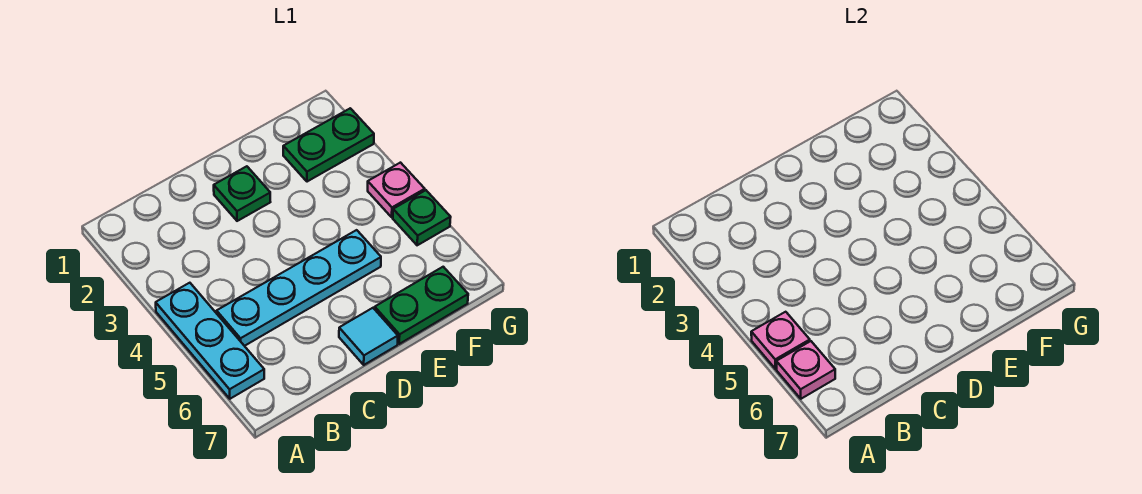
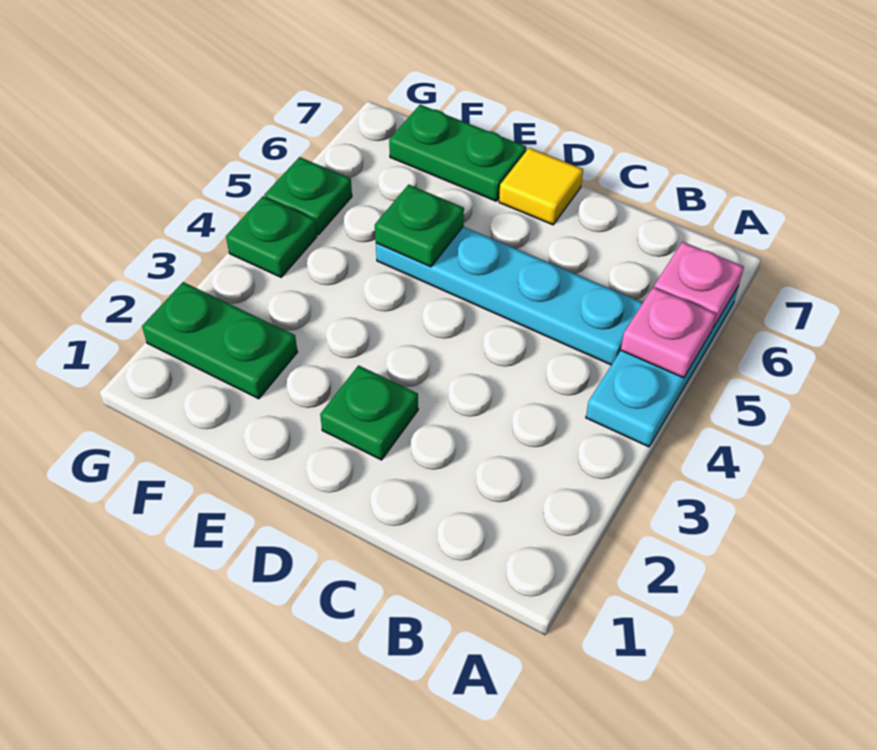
cyan tile D7 level 1 -> yellow tile D7 level 1
none -> green plate E5 level 2
pink plate G4 level 1 -> green plate G4 level 1

